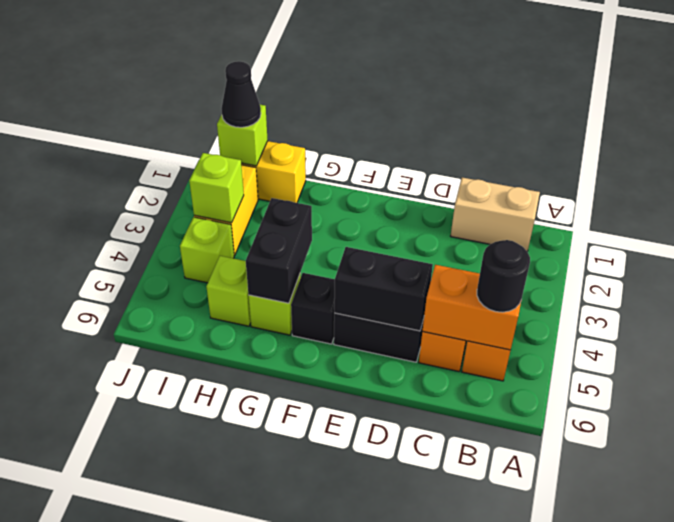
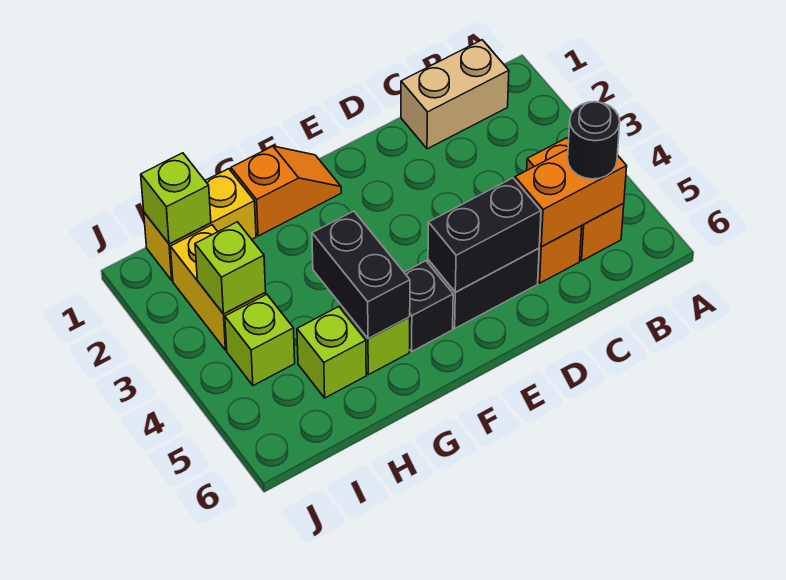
none -> orange slope F1:G1 level 1 top G
black cone I1 level 3 -> none

